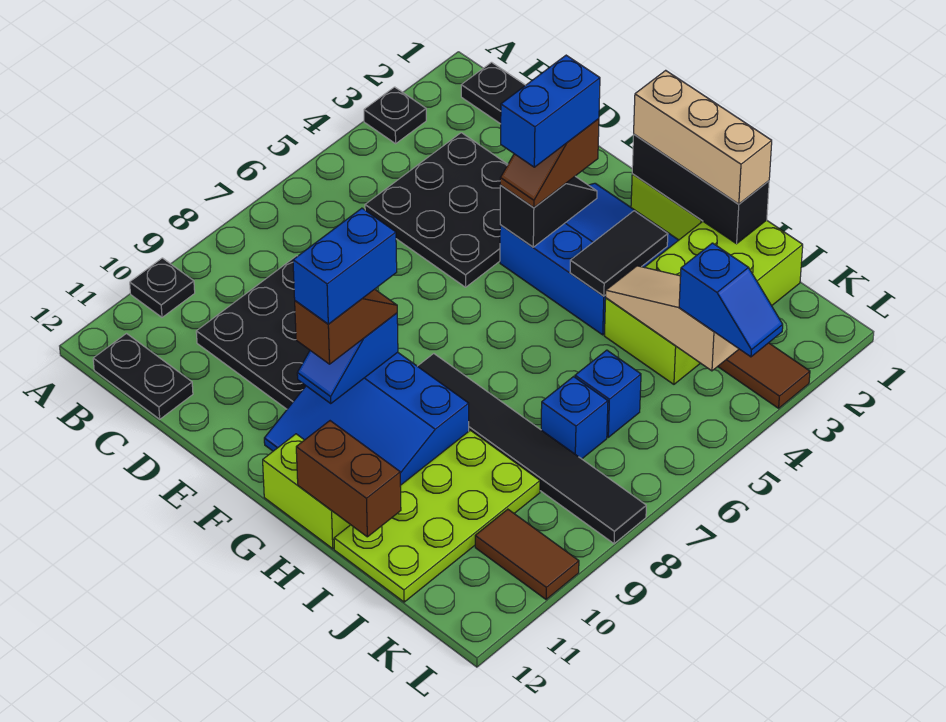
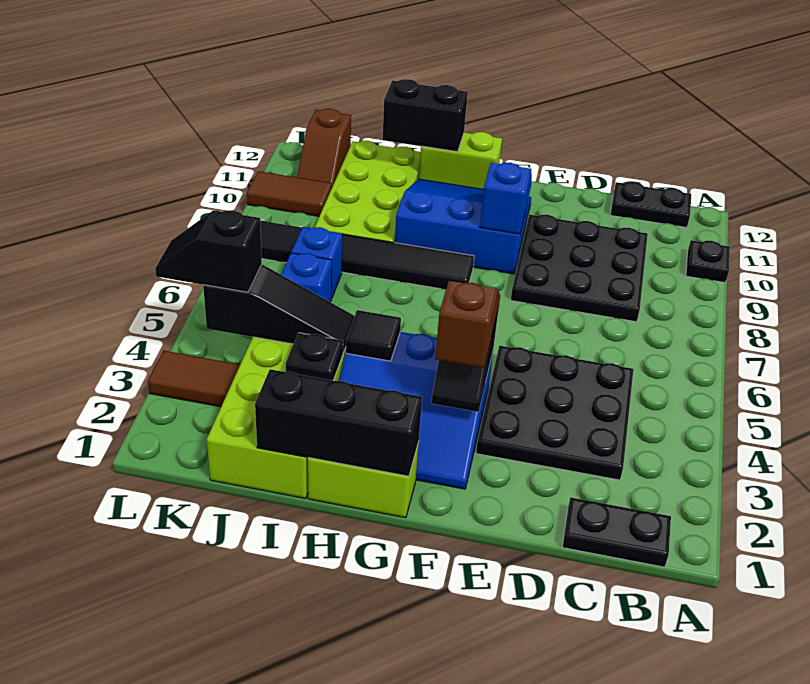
black plate A3 level 1 -> black plate I3 level 2
blue brick F3:F4 level 4 -> none
brown slope F9:F10 level 3 top 10 -> brown slope K11:K12 level 1 top 12
blue brick F9:F10 level 4 -> none
tan brick G1:I1 level 3 -> none
black tile H3:H4 level 2 -> black tile H4 level 2
brown brick H12:I12 level 2 -> black brick H12:I12 level 2
tan slope I4:K4 level 2 top K -> black slope I4:K4 level 2 top K
blue slope K4:L4 level 3 top K -> black slope K4:L4 level 3 top K

